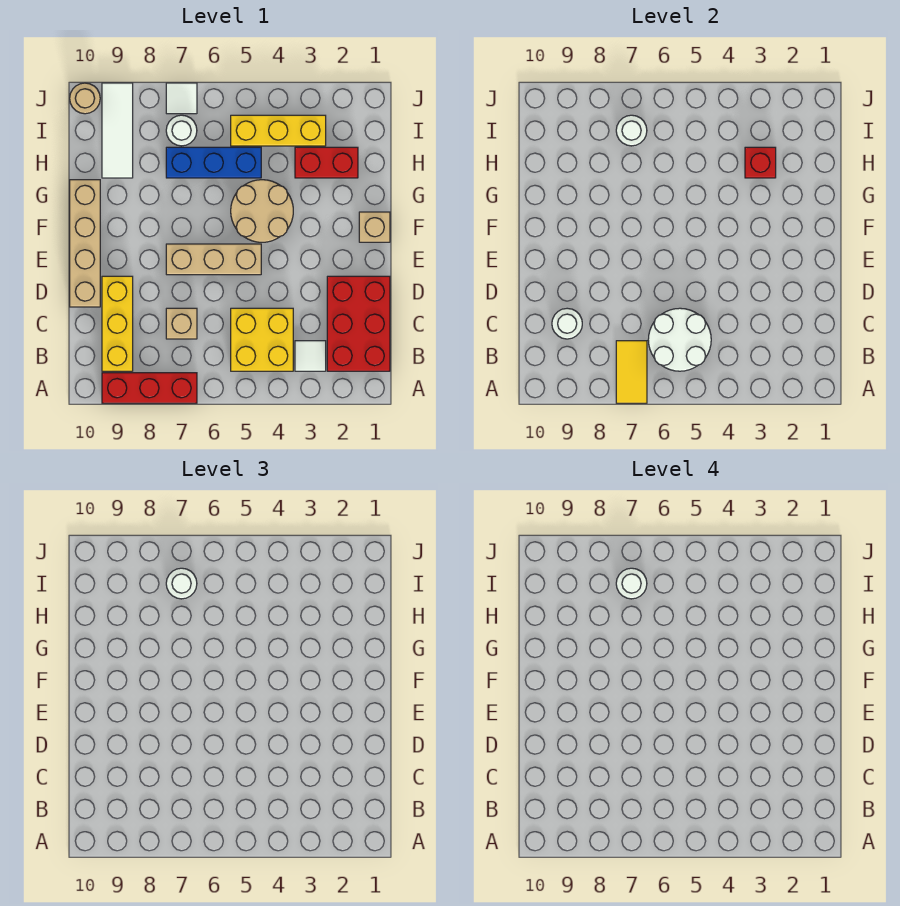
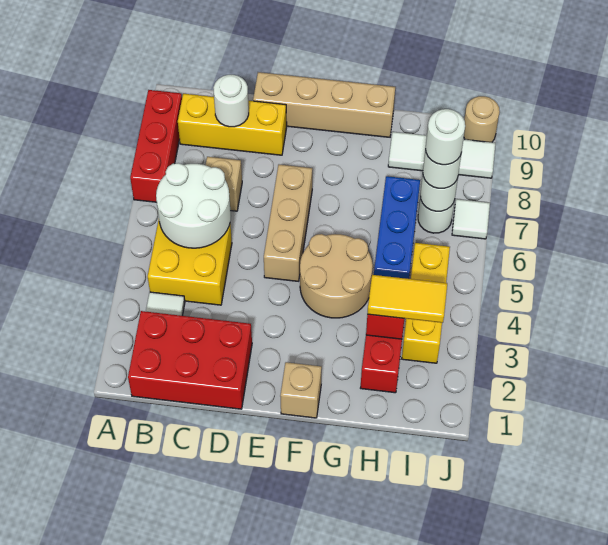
yellow tile A7:B7 level 2 -> yellow tile H3:I3 level 3

